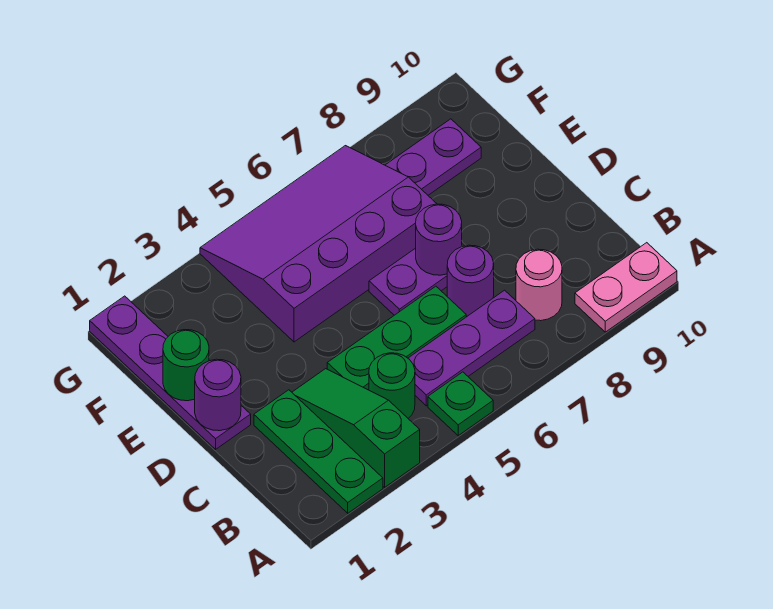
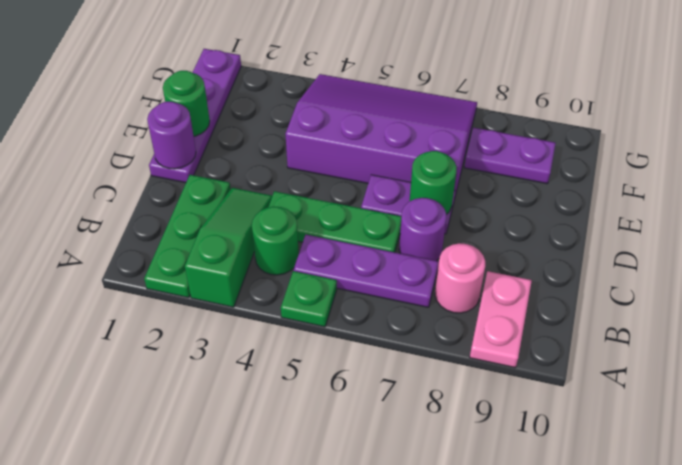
pink plate A9:A10 level 1 -> pink plate A9:B9 level 1
purple round brick D7 level 2 -> green round brick D7 level 2

